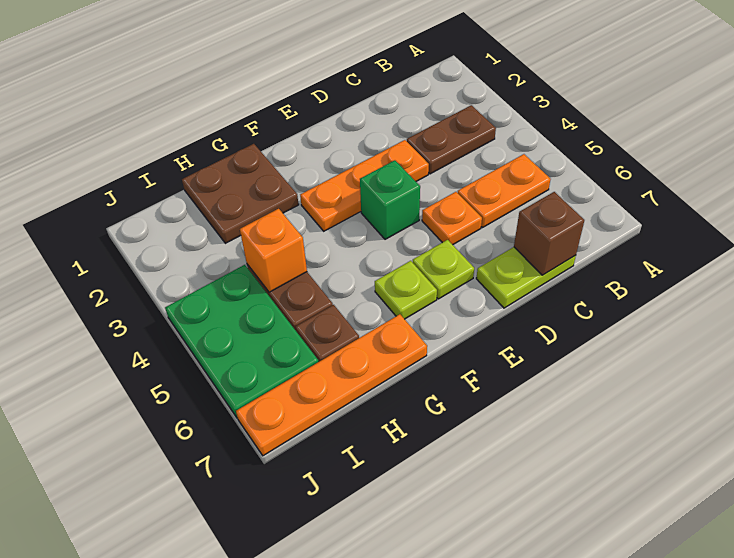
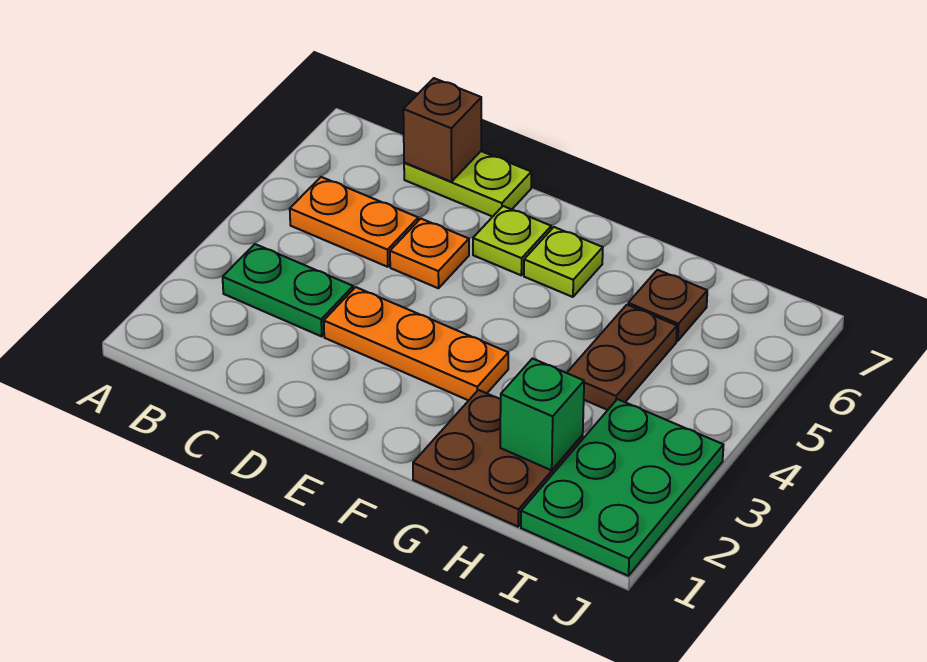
brown plate B3:C3 level 1 -> green plate B3:C3 level 1
green brick E4 level 1 -> green brick H2 level 2
orange plate G7:J7 level 1 -> none
orange brick H4 level 2 -> none
green plate I4:J6 level 1 -> green plate I1:J3 level 1

